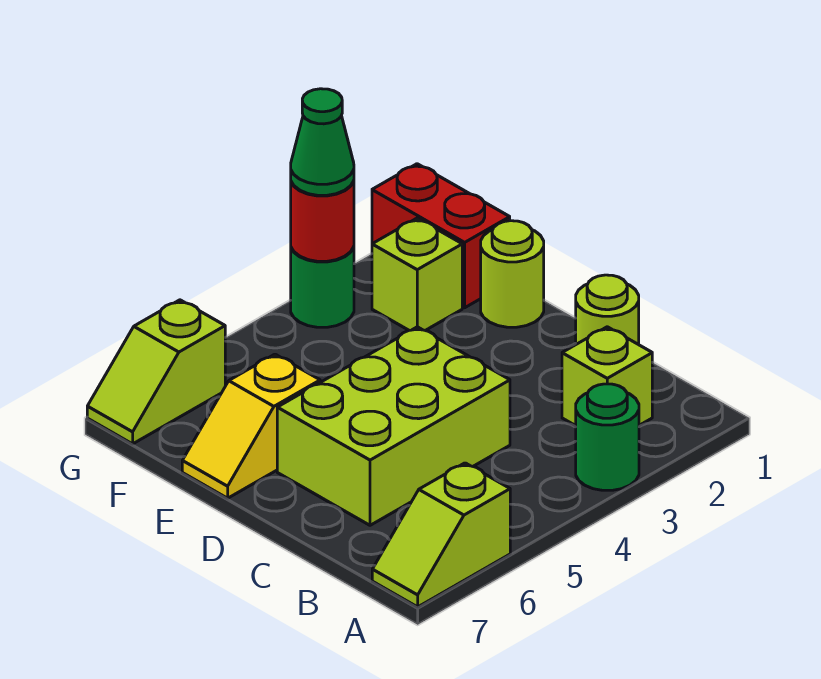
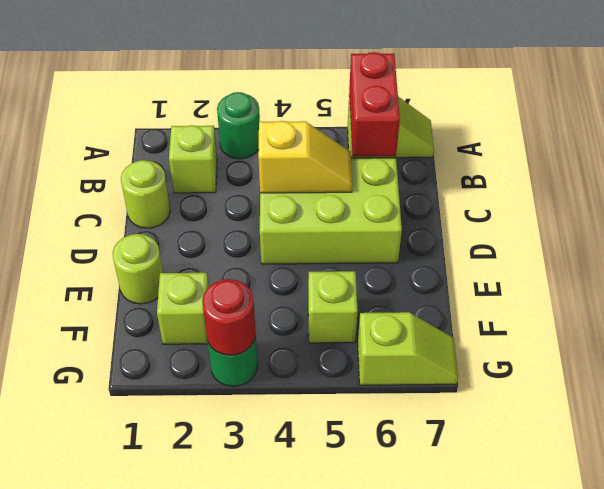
yellow slope E6:E7 level 1 top 6 -> yellow slope C4:C5 level 2 top 4
red brick F1:G1 level 1 -> red brick A6:B6 level 2
none -> lime brick F5 level 1
green cone G3 level 3 -> none

